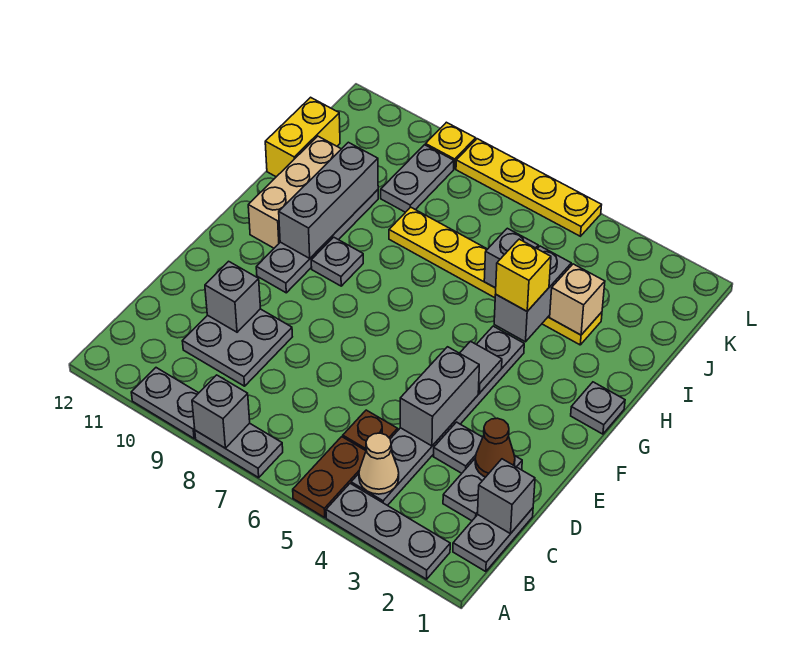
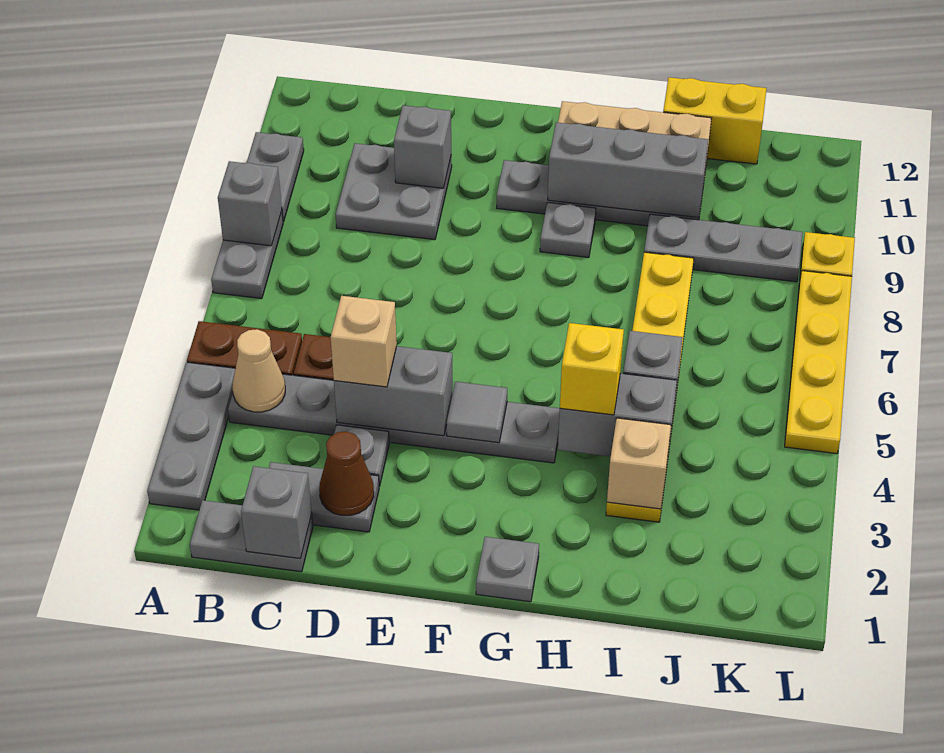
none -> tan brick D4 level 3
grey plate J9:K9 level 1 -> grey plate I9:K9 level 1

